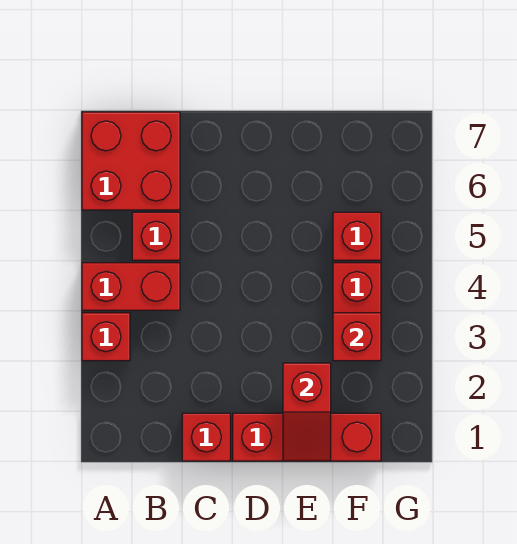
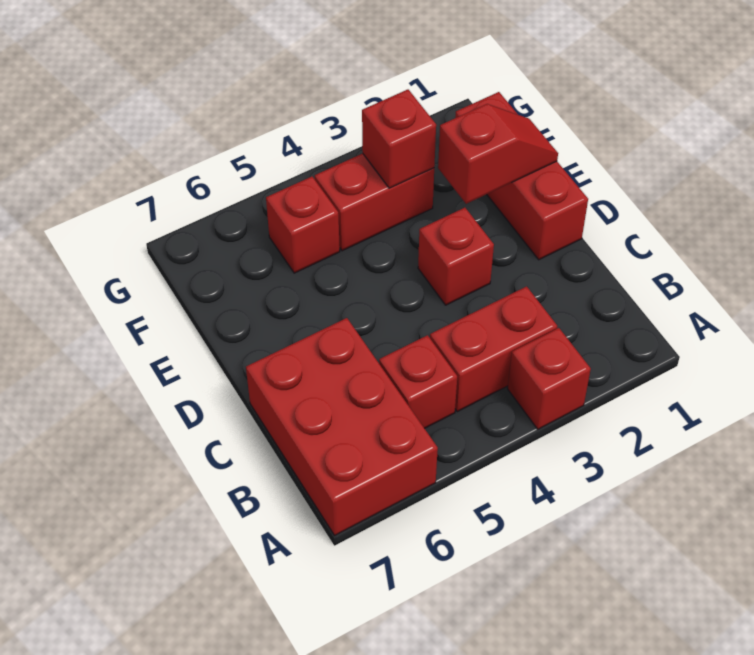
red brick A4:B4 level 1 -> red brick B3:B4 level 1
red brick A6:B7 level 1 -> red brick A6:C7 level 1
red brick C1 level 1 -> red brick D3 level 1

